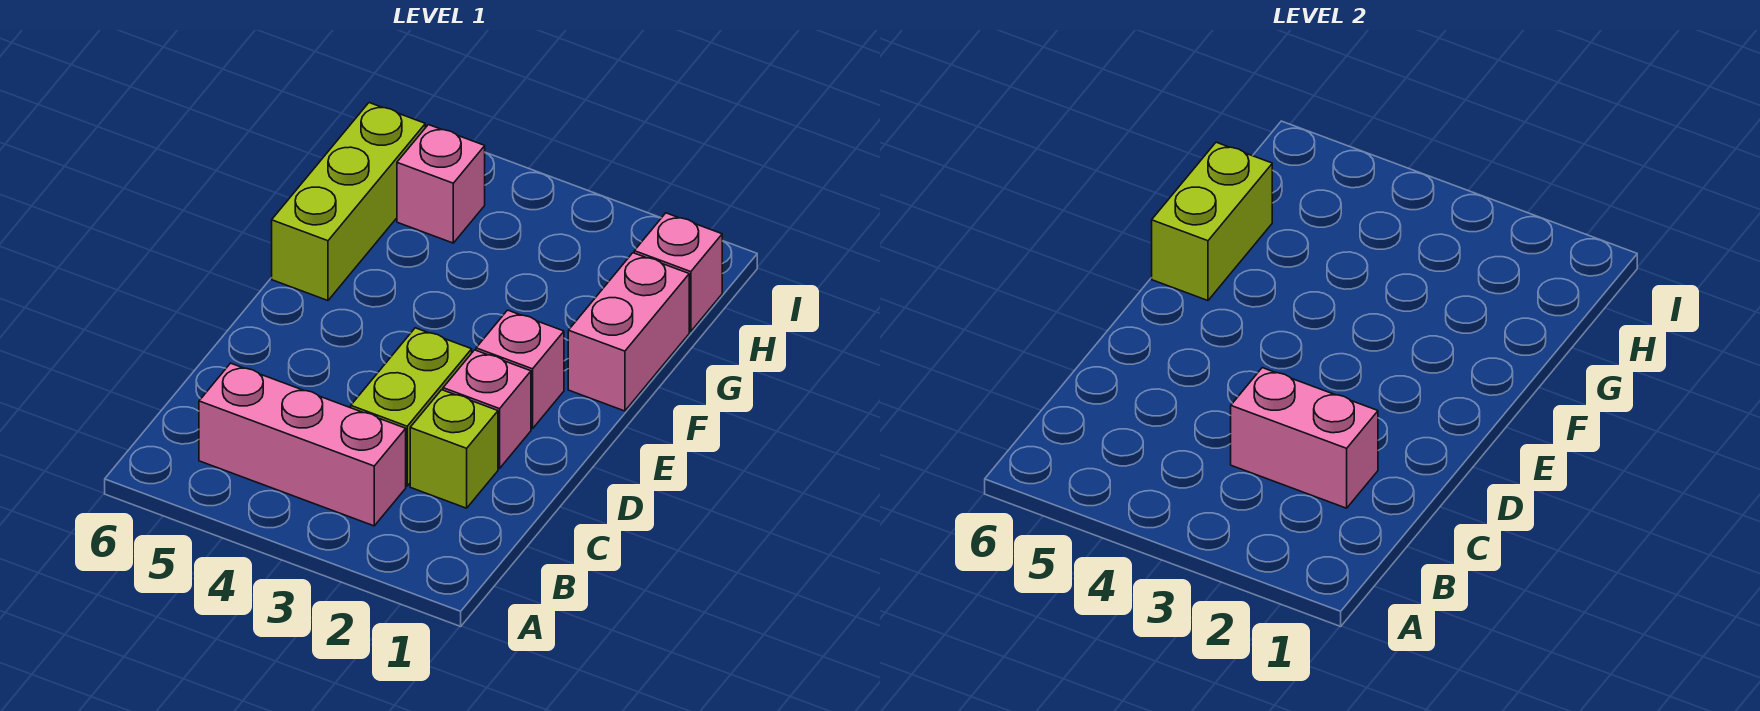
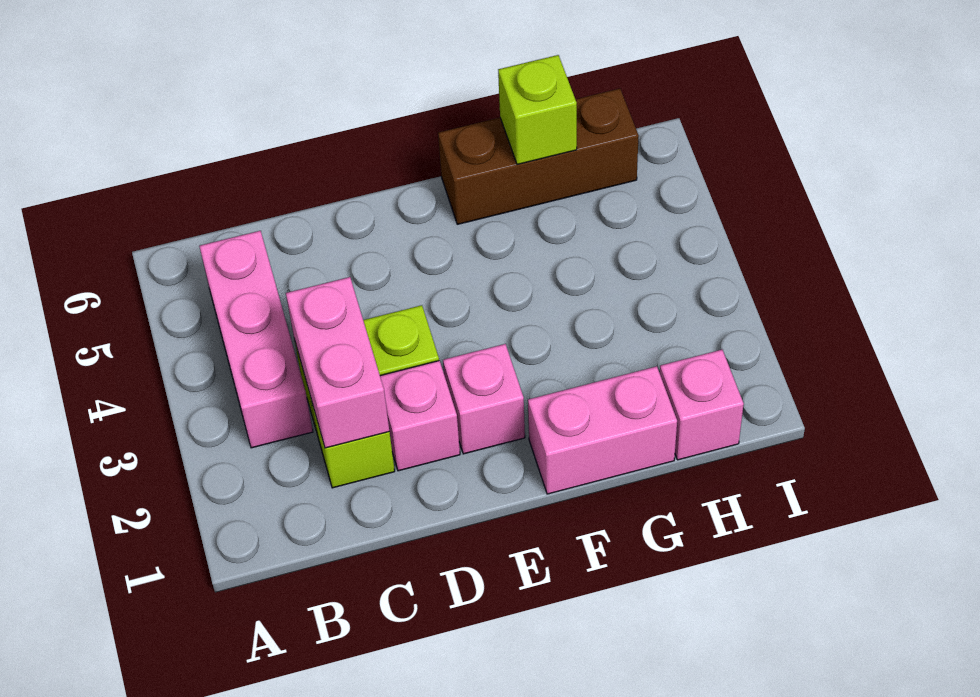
lime brick F6:H6 level 1 -> brown brick F6:H6 level 1
lime brick F6:G6 level 2 -> lime brick G6 level 2
pink brick H5 level 1 -> none

